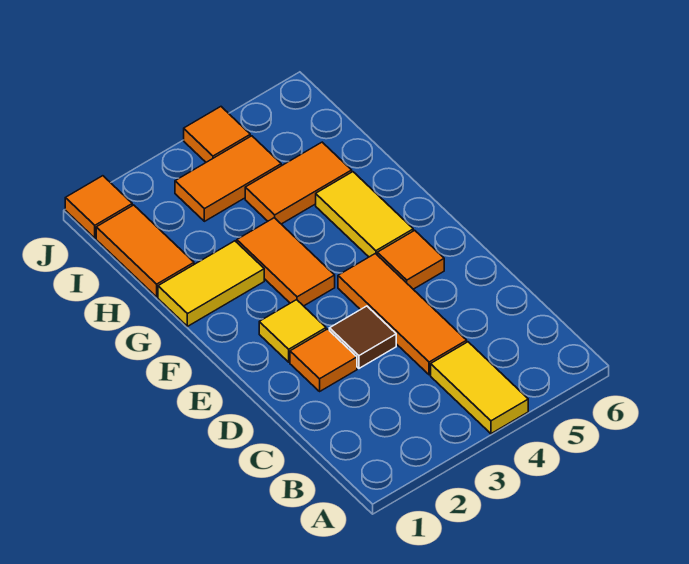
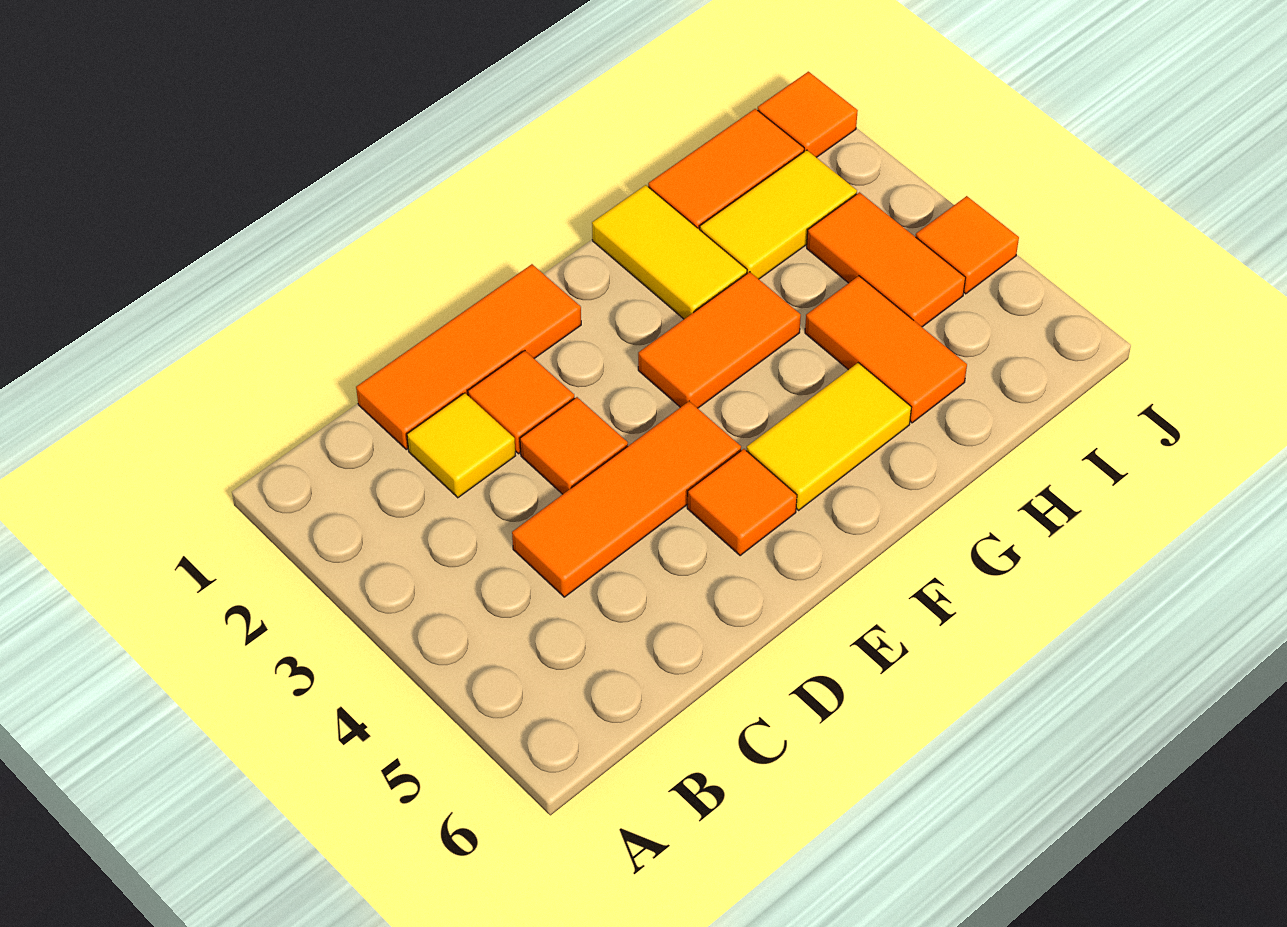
yellow tile A4:B4 level 1 -> yellow tile H2:I2 level 1
none -> orange tile C1:E1 level 1
brown tile D3 level 1 -> orange tile D3 level 1
yellow tile E2 level 1 -> yellow tile C2 level 1

